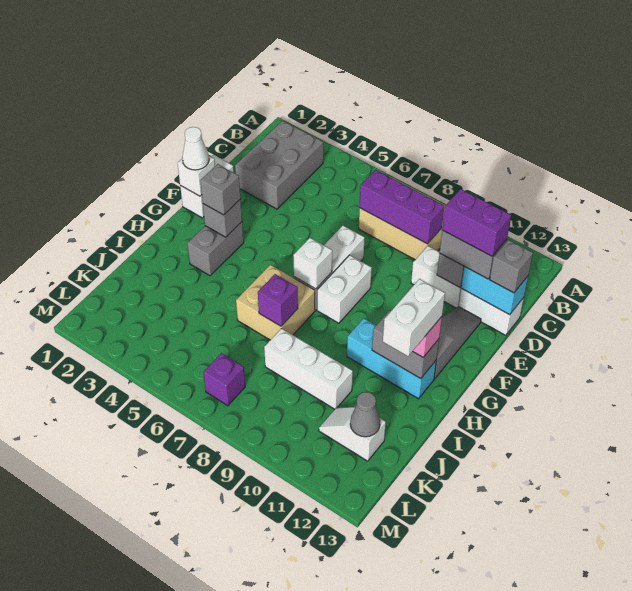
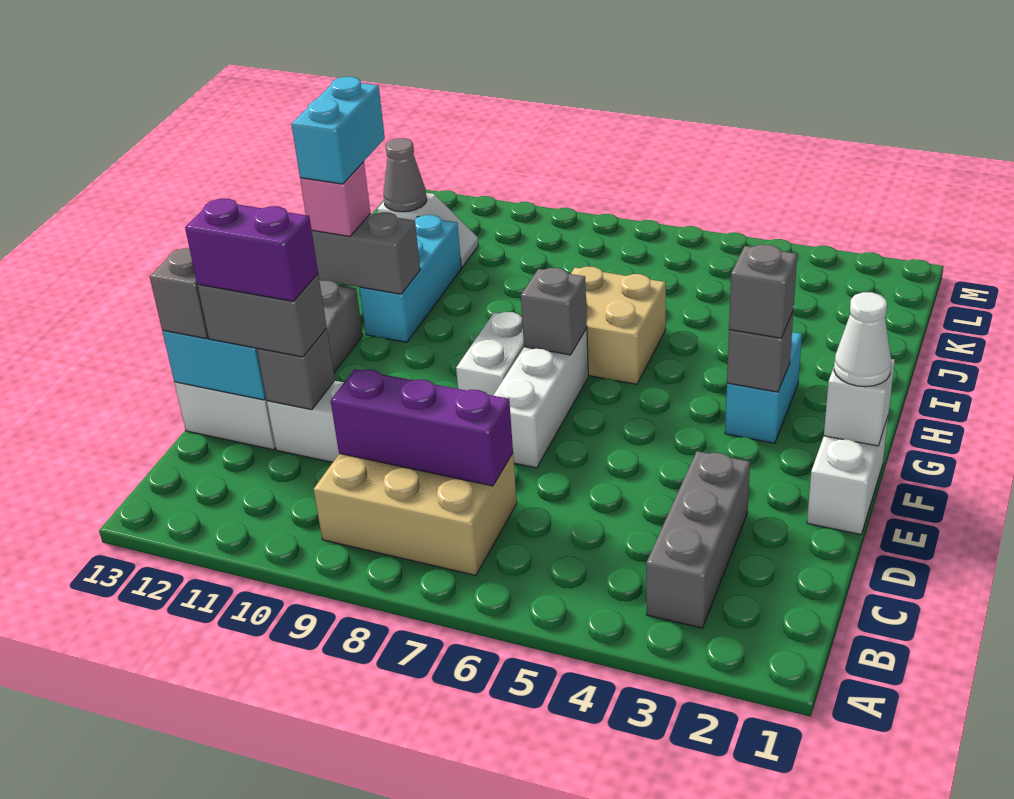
grey brick B2:D3 level 1 -> grey brick B3:D3 level 1
grey brick G3:H3 level 1 -> cyan brick G3:H3 level 1
white brick G7 level 2 -> grey brick G7 level 2
cyan brick H10:H12 level 1 -> cyan brick H11:J11 level 1
white brick H12:I12 level 4 -> cyan brick H12:I12 level 4
purple brick I7 level 2 -> none
white brick J8:J10 level 1 -> none
purple brick L7 level 1 -> none

